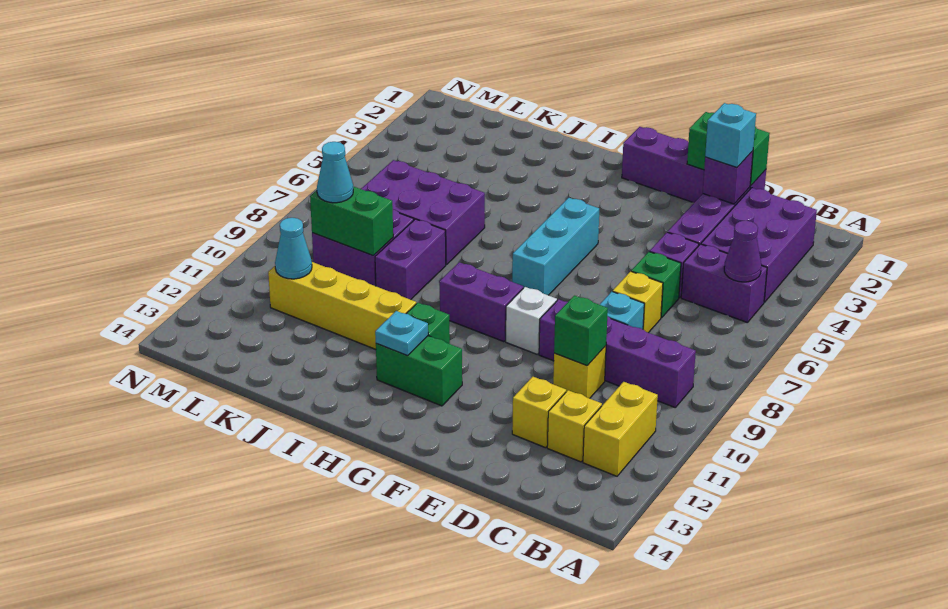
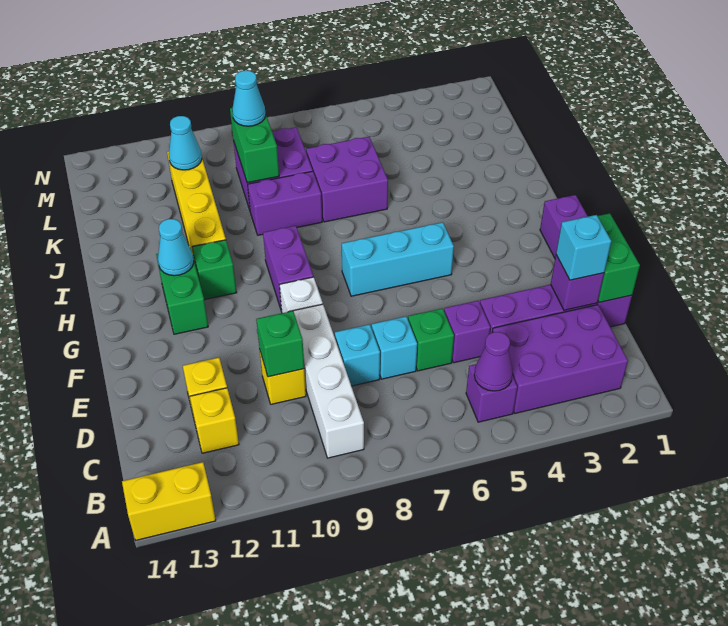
purple brick B5:C5 level 1 -> purple brick B5 level 1
purple brick B9:E9 level 1 -> white brick B9:E9 level 1
yellow brick B11:B12 level 1 -> yellow brick A13:A14 level 1
yellow brick D7 level 1 -> cyan brick D7 level 1
cyan plate H12 level 2 -> cyan cone H12 level 2
purple brick J6:L7 level 1 -> purple brick J6:K7 level 1

